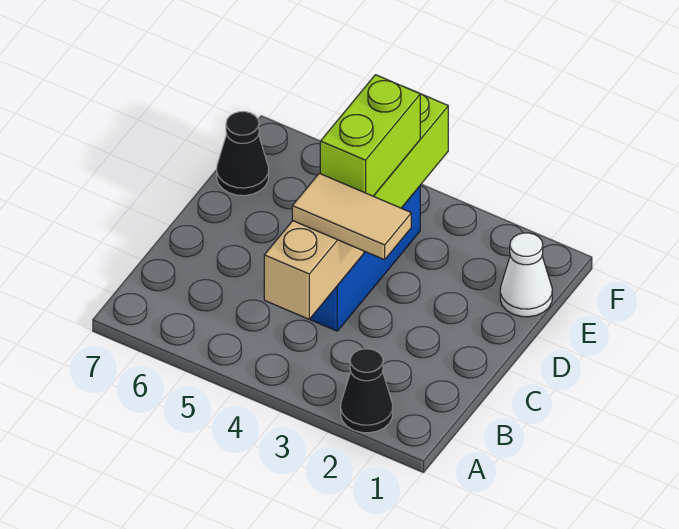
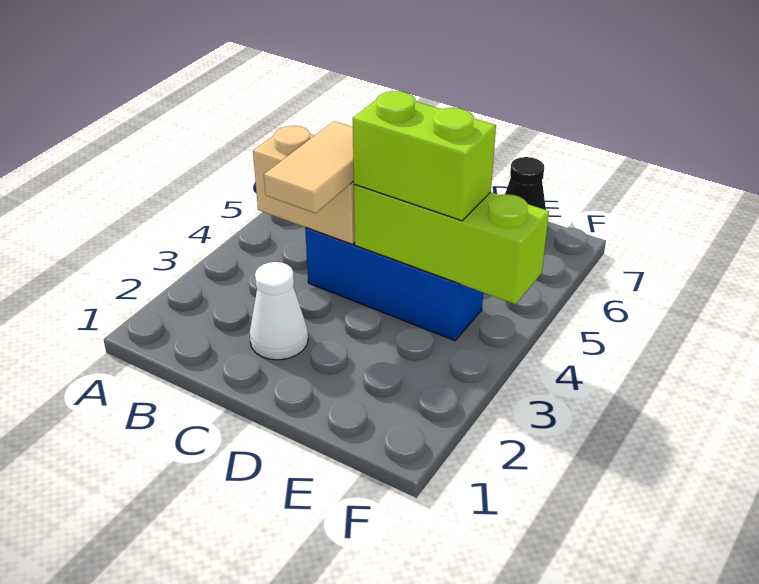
black cone A2 level 1 -> none
white cone E1 level 1 -> white cone C2 level 1

